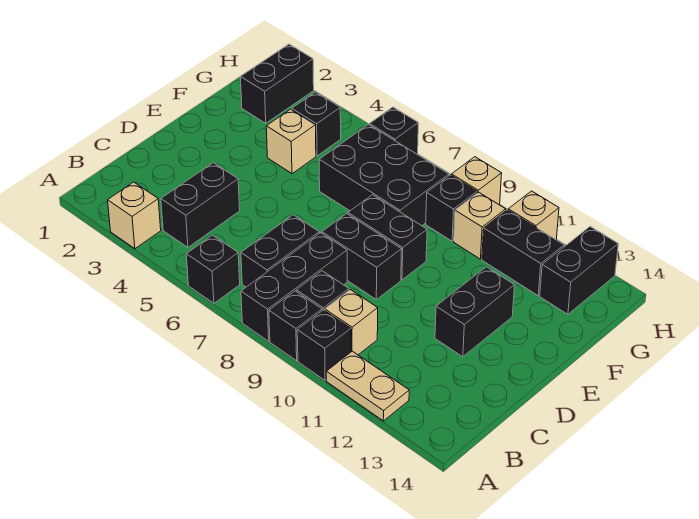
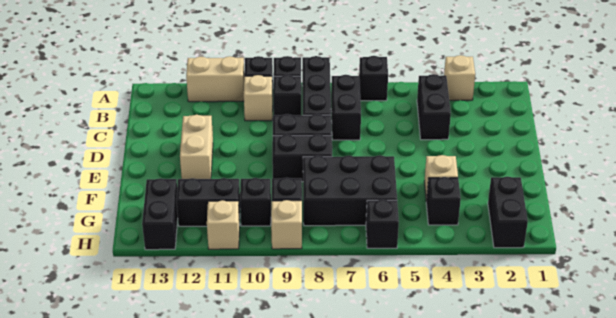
tan plate A11:A12 level 1 -> tan brick A11:A12 level 1
black brick D12:E12 level 1 -> tan brick D12:E12 level 1
tan brick G10 level 1 -> black brick G10 level 1

